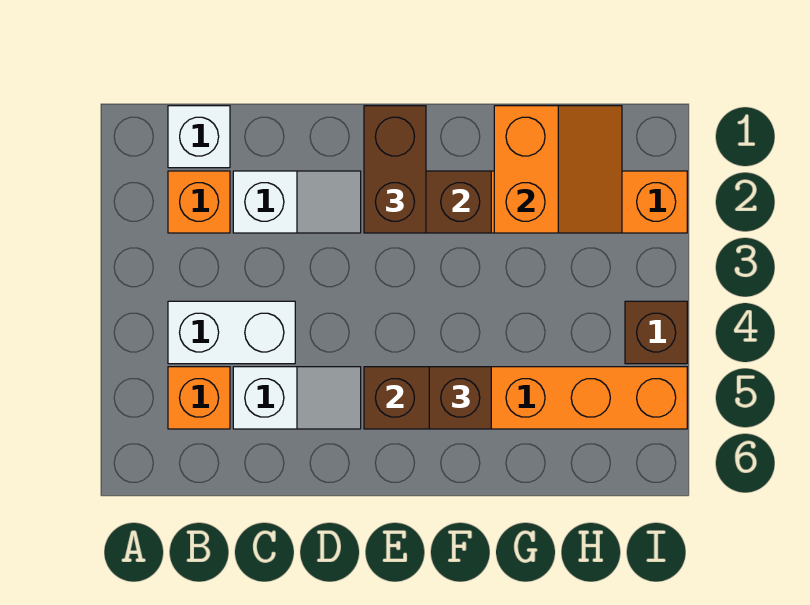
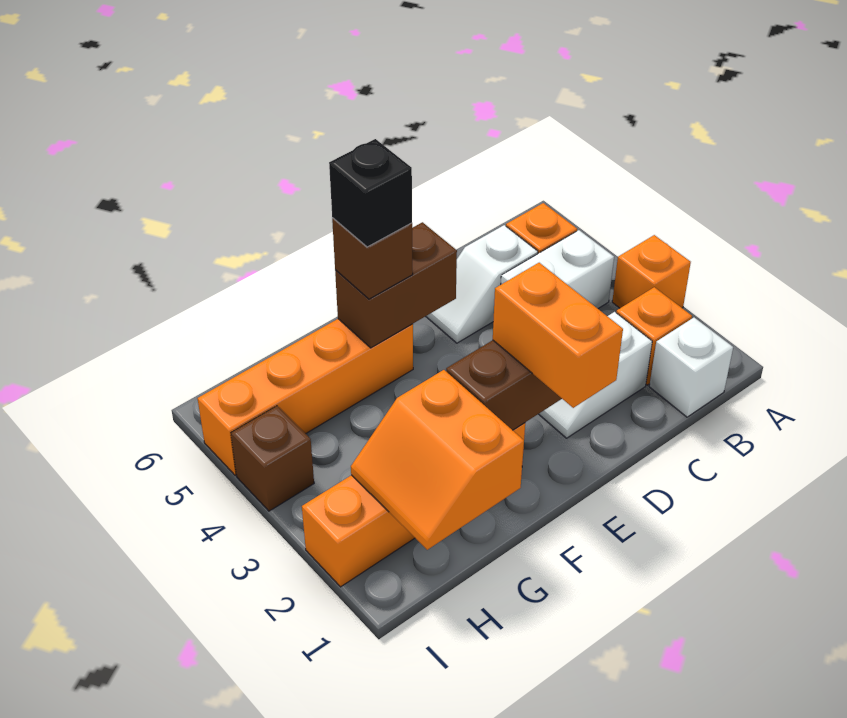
none -> orange brick A3 level 1
brown brick E1:E2 level 3 -> orange brick E1:E2 level 3
none -> black brick F5 level 4

